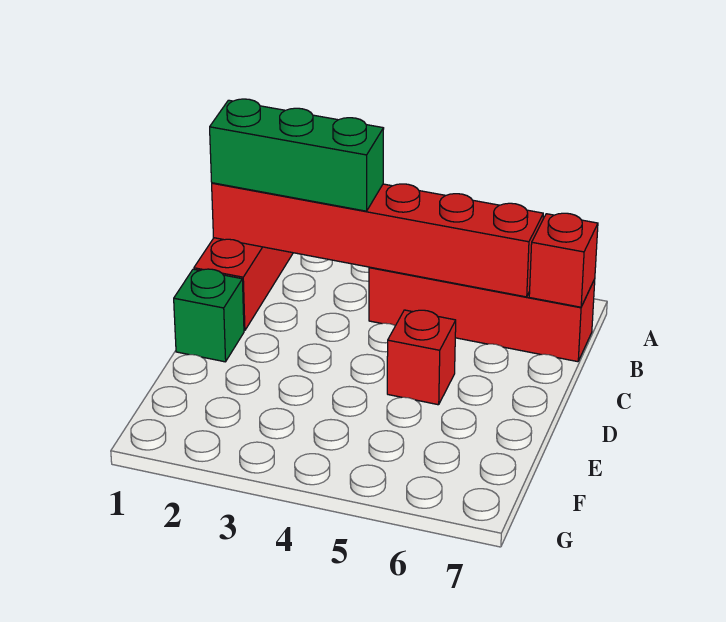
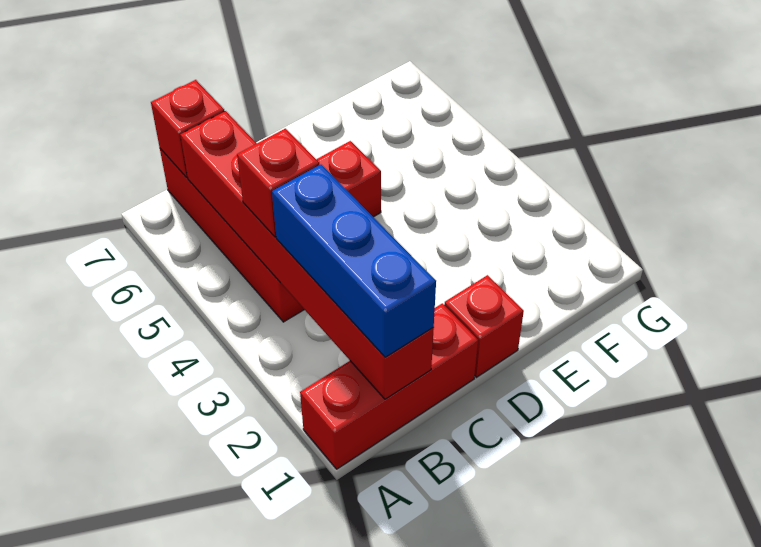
green brick B1:B3 level 3 -> blue brick B1:B3 level 3
none -> red brick B4 level 3
green brick D1 level 1 -> red brick D1 level 1

